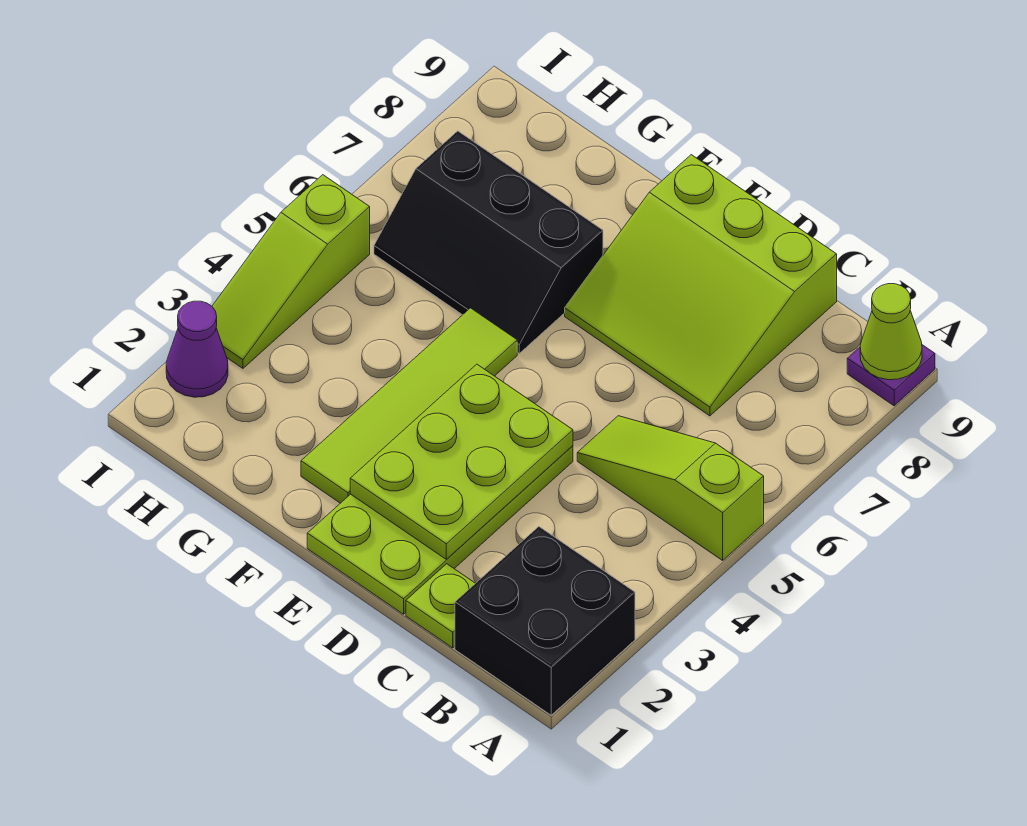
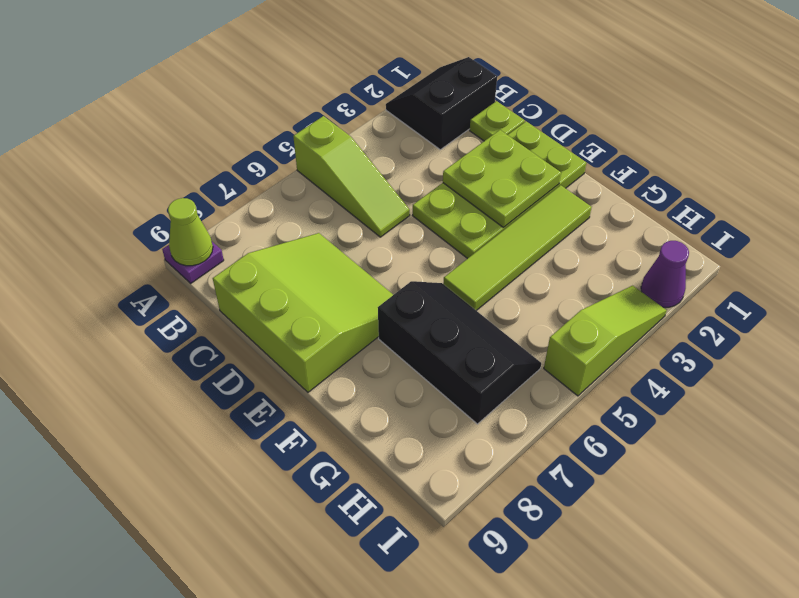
black brick A1:B2 level 1 -> black slope A1:B2 level 1 top B
lime plate D2:E4 level 2 -> lime plate D2:E3 level 2

